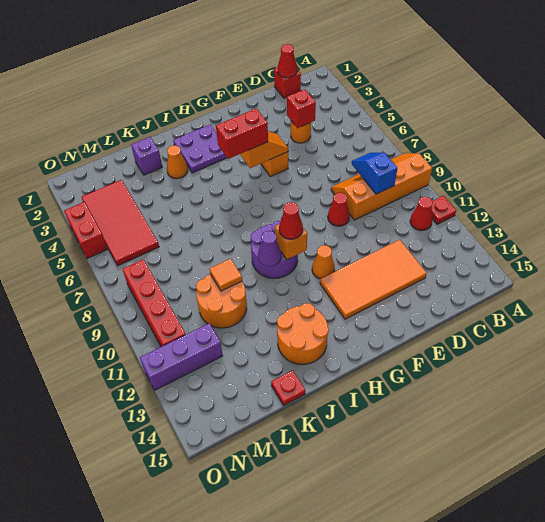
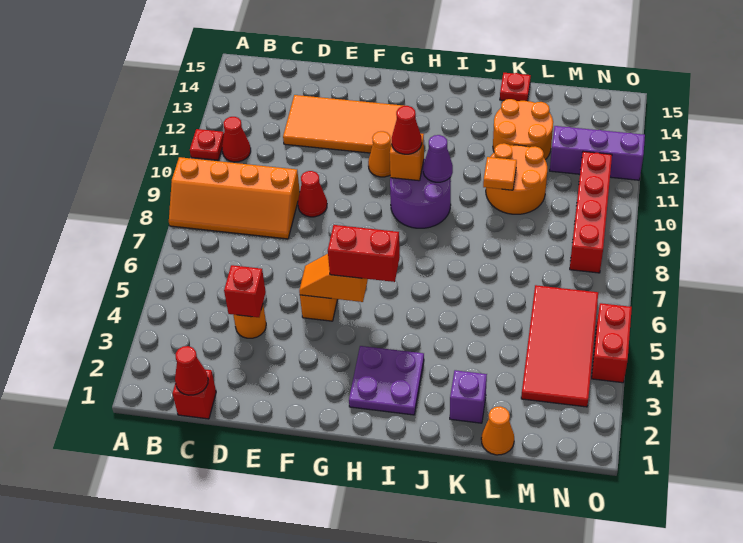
blue slope C8:C9 level 2 top 9 -> none
orange round brick I13:J14 level 1 -> orange round brick K12:L13 level 1
orange cone J3 level 1 -> orange cone L1 level 1

